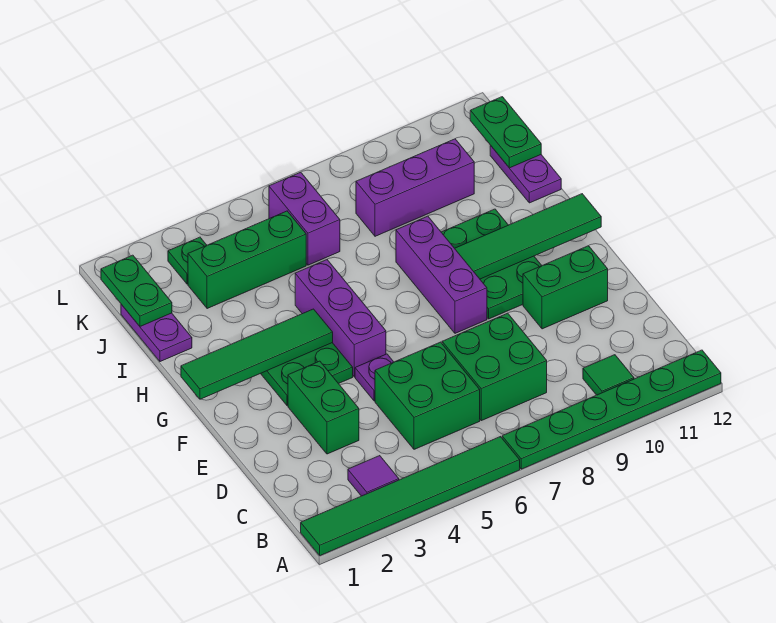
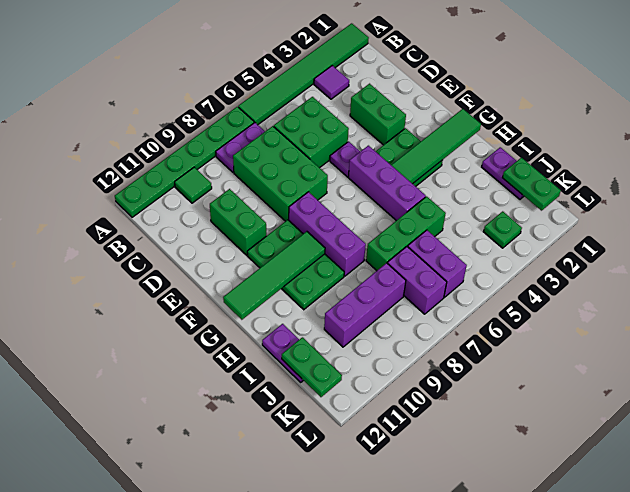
none -> purple plate B7:B8 level 1
green brick C7:D8 level 1 -> green brick C7:E8 level 1
green brick E10:E11 level 1 -> green brick D10:E10 level 1
green brick J3:J5 level 1 -> green brick I5:I7 level 1
none -> purple brick J7:K7 level 1

